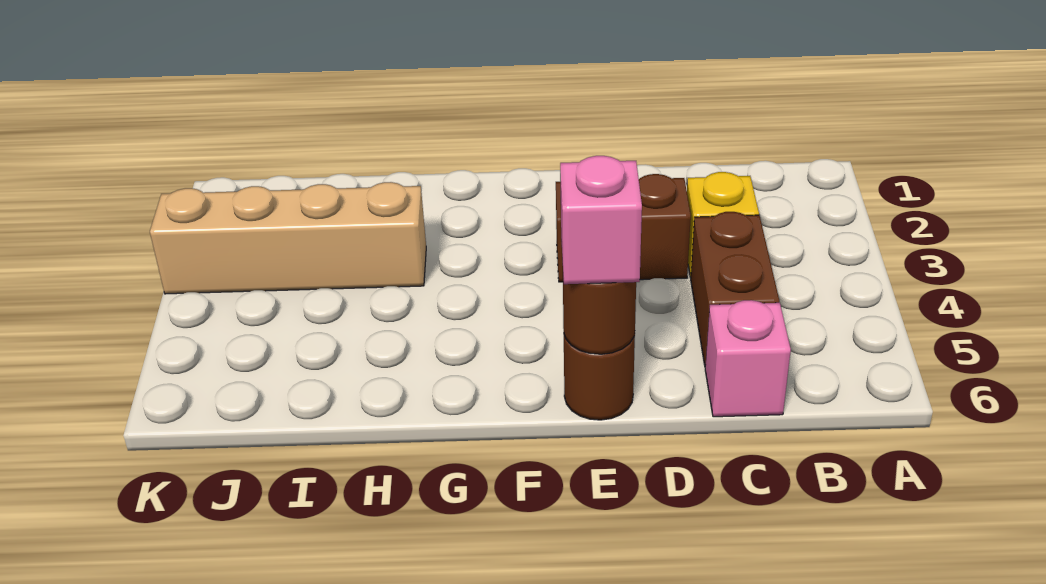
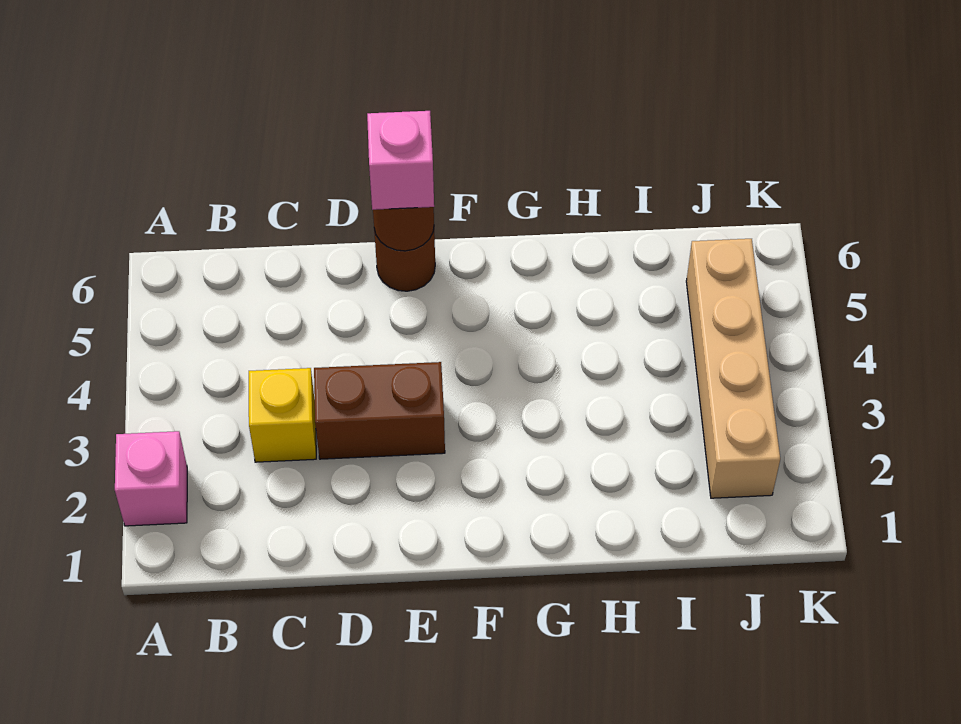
brown brick C4:C5 level 1 -> none
pink brick C6 level 1 -> pink brick A2 level 1
tan brick H3:K3 level 1 -> tan brick J2:J5 level 1

